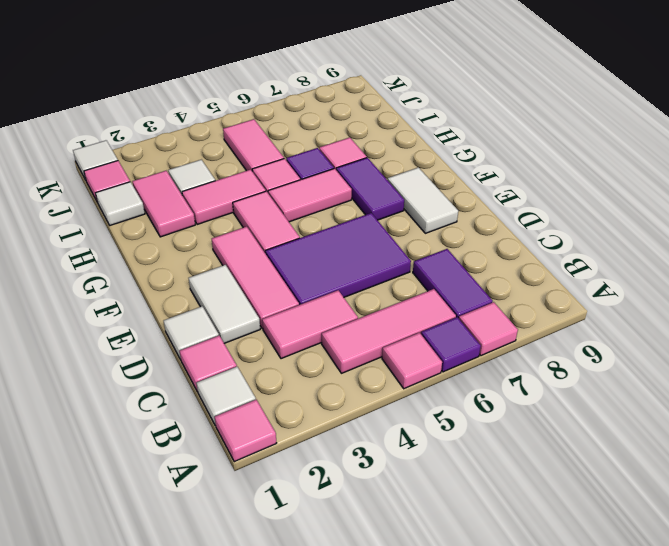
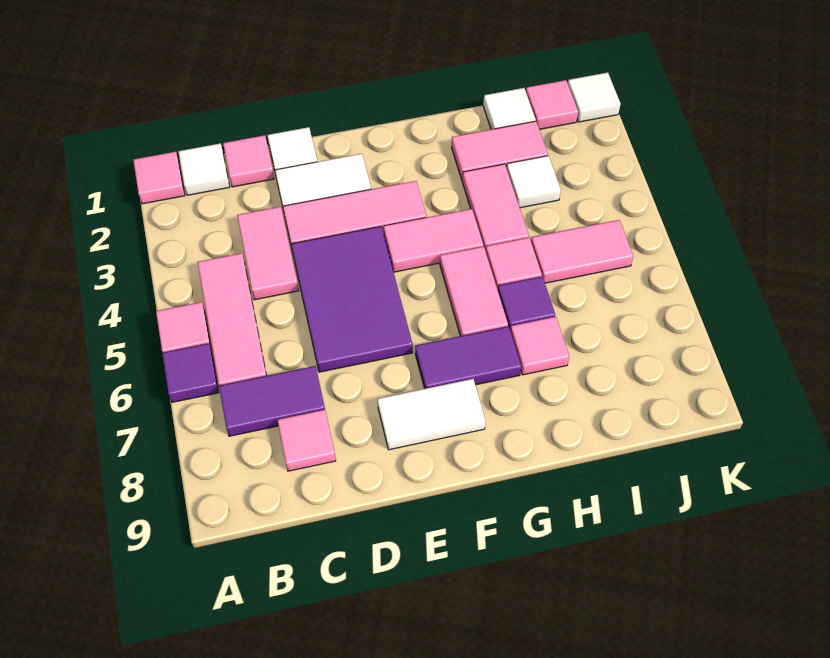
pink tile A7 level 1 -> pink tile C8 level 1

